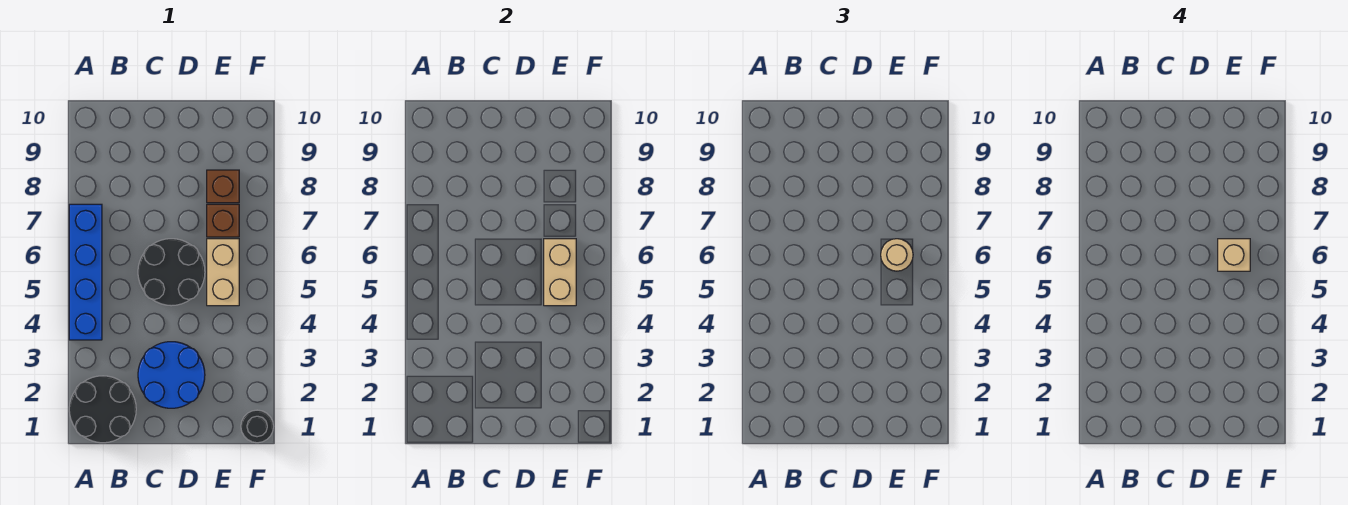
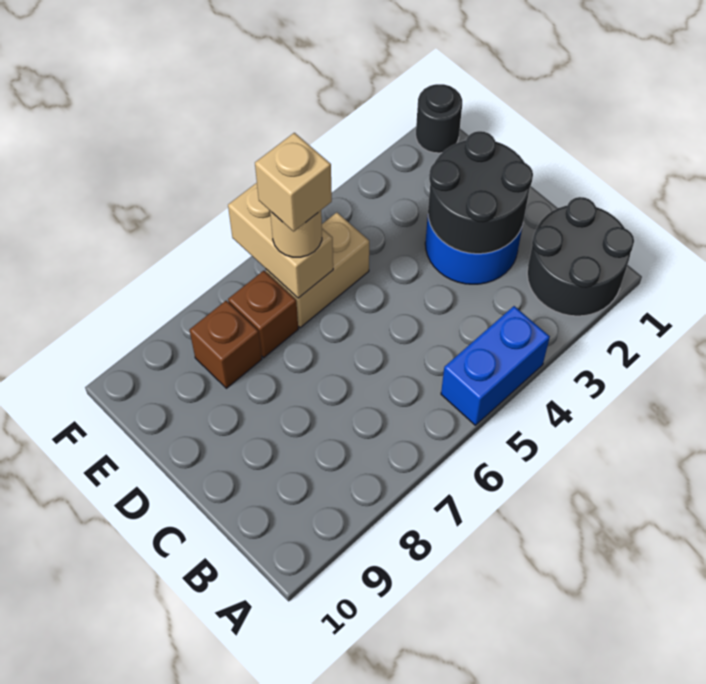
blue brick A4:A7 level 1 -> blue brick A4:A5 level 1
black round brick C5:D6 level 1 -> black round brick C2:D3 level 2
tan brick E5:E6 level 2 -> tan brick E6:F6 level 2

